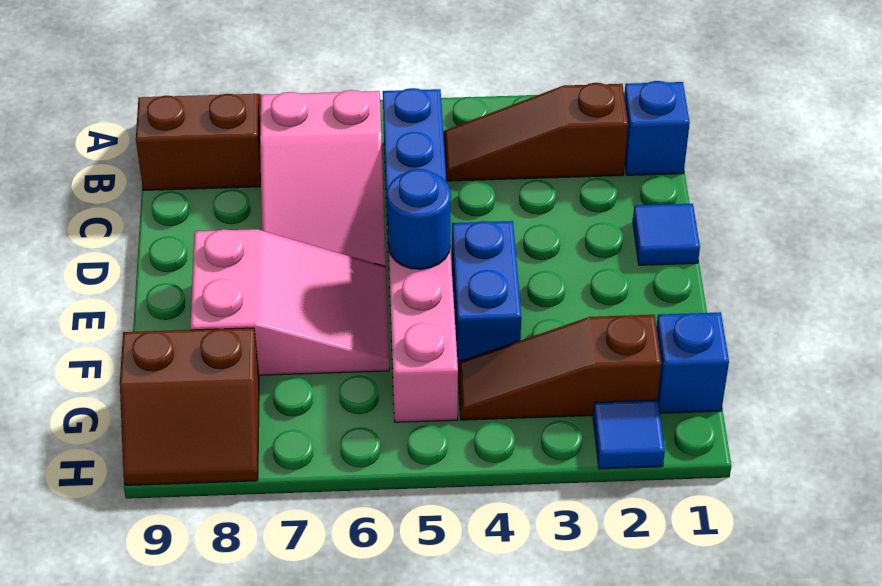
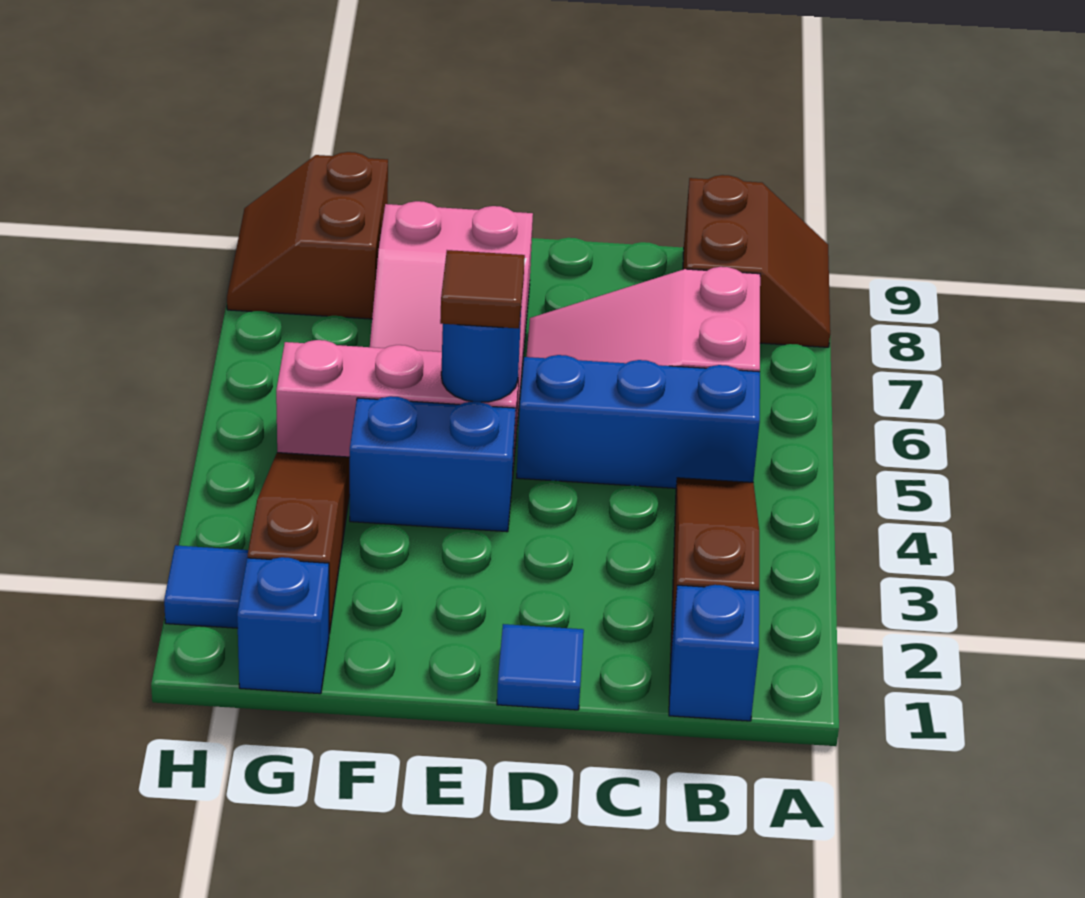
none -> brown tile E5 level 3

